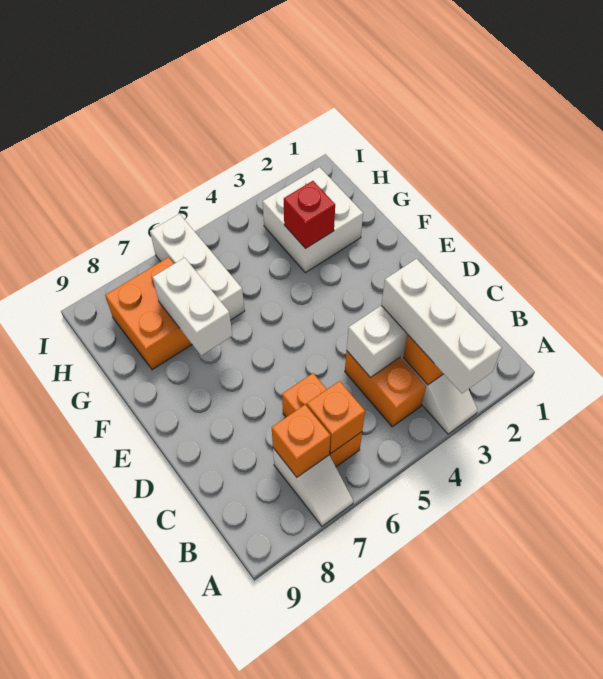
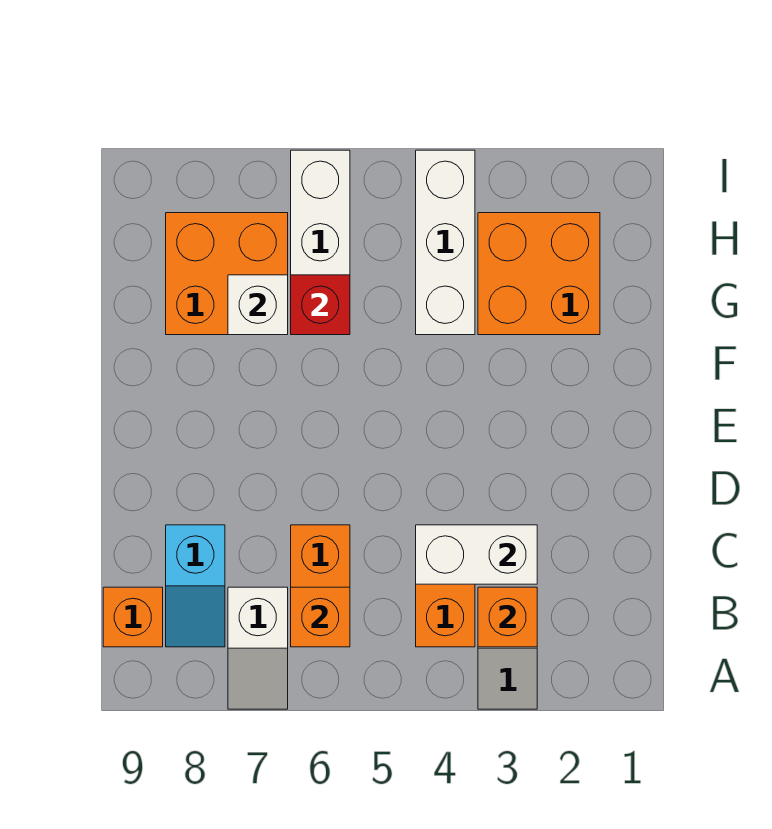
white brick A3:C3 level 3 -> white brick G4:I4 level 1
orange brick B7 level 2 -> orange brick B9 level 1
none -> cyan slope B8:C8 level 1 top C
white brick F7:G7 level 2 -> white brick G7 level 2
white brick G2:H3 level 1 -> orange brick G2:H3 level 1
red brick G3 level 2 -> red brick G6 level 2

